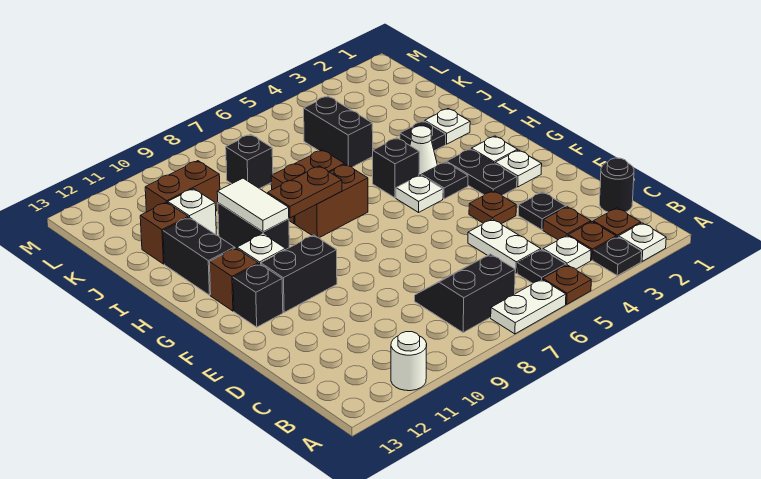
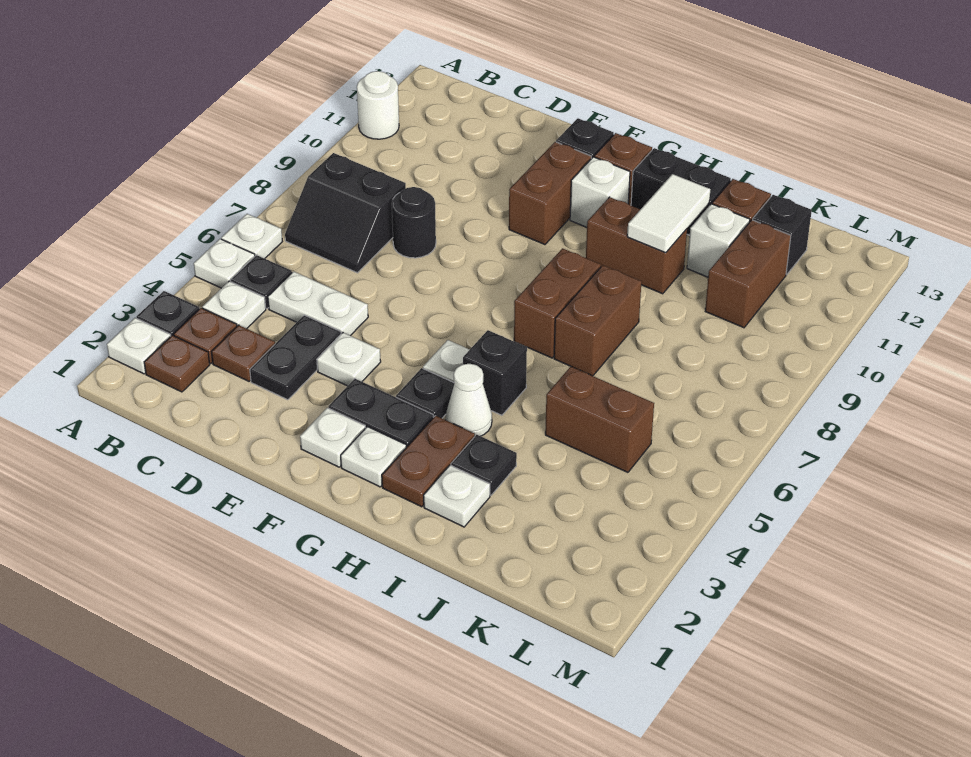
brown plate A5 level 1 -> white plate A5 level 1
white plate A6:A7 level 1 -> white plate A6 level 1
black slope B7:C8 level 1 top B -> black slope B7:C8 level 1 top 8
black round brick C1 level 1 -> black round brick D8 level 1
black plate D3 level 1 -> black plate D3:D4 level 1
brown plate E4 level 1 -> white plate E4 level 1
black brick F10:F11 level 1 -> brown brick F10:F11 level 1
brown plate H8:H9 level 2 -> brown plate H2:H3 level 1
black brick H10:I10 level 1 -> brown brick H10:I10 level 1
white tile H10:I10 level 2 -> white tile I10:I11 level 2
black brick J5:K5 level 1 -> brown brick J5:K5 level 1
black brick K8 level 1 -> black brick K12 level 1

